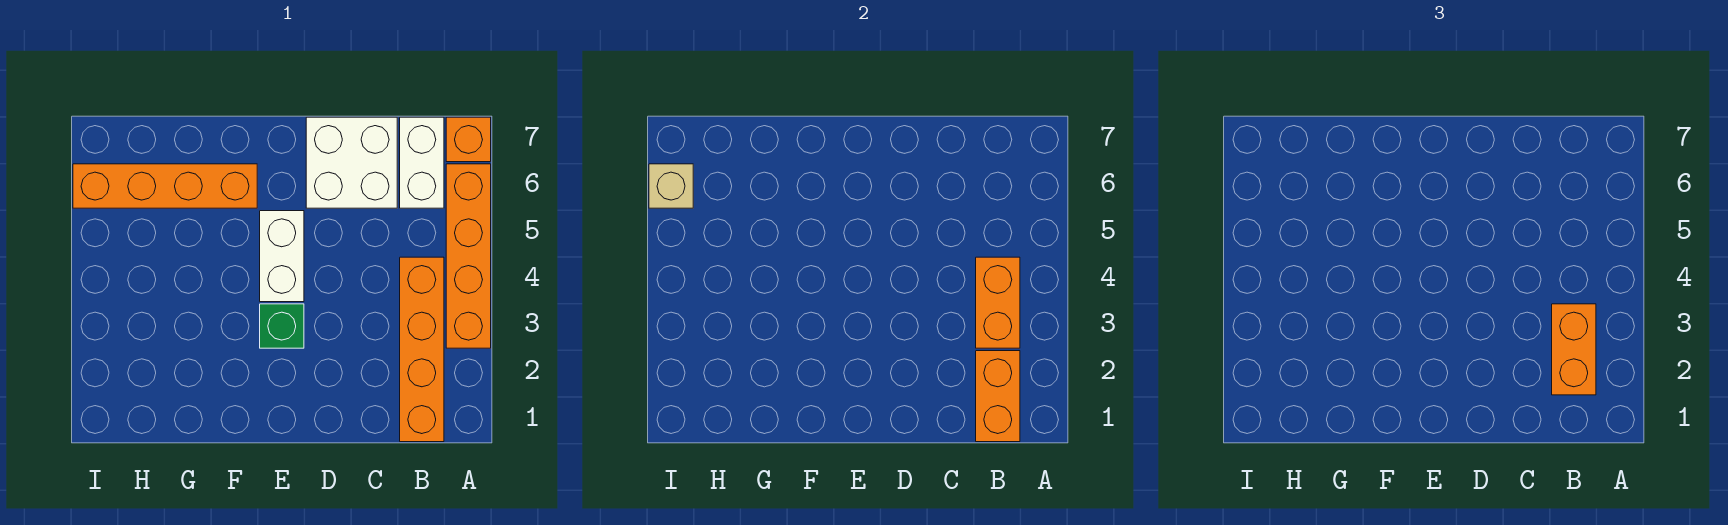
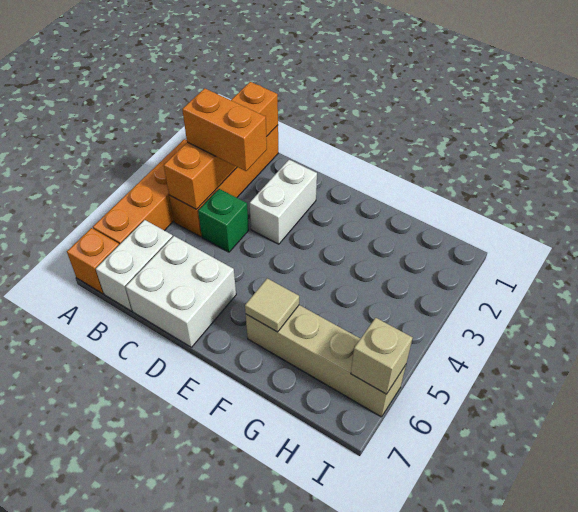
orange brick B2:B3 level 3 -> orange brick B3:C3 level 3
green brick E3 level 1 -> green brick C4 level 1
white brick E4:E5 level 1 -> white brick D2:D3 level 1
orange brick F6:I6 level 1 -> tan brick F6:I6 level 1
none -> tan tile F6 level 2

